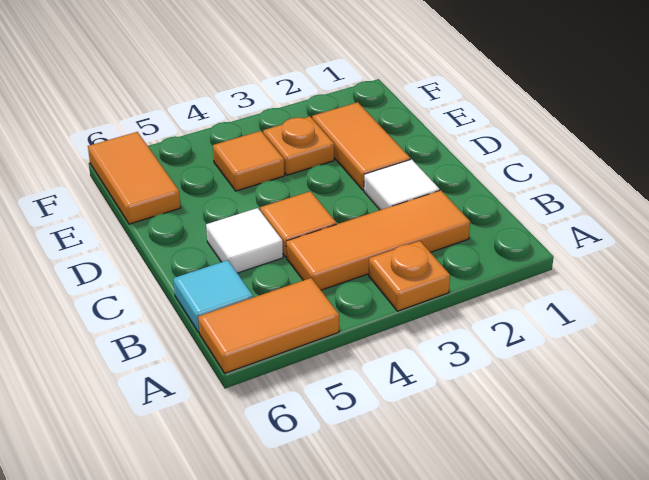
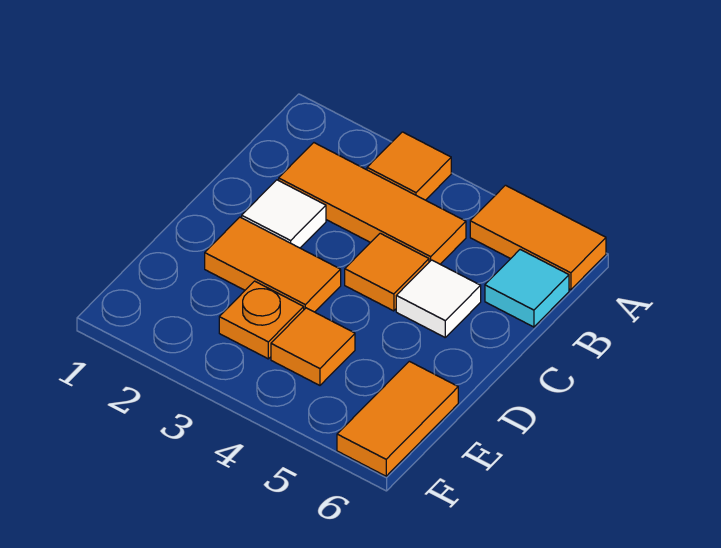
orange plate A3 level 1 -> orange tile A3 level 1
orange tile D2:E2 level 1 -> orange tile D2:D3 level 1

